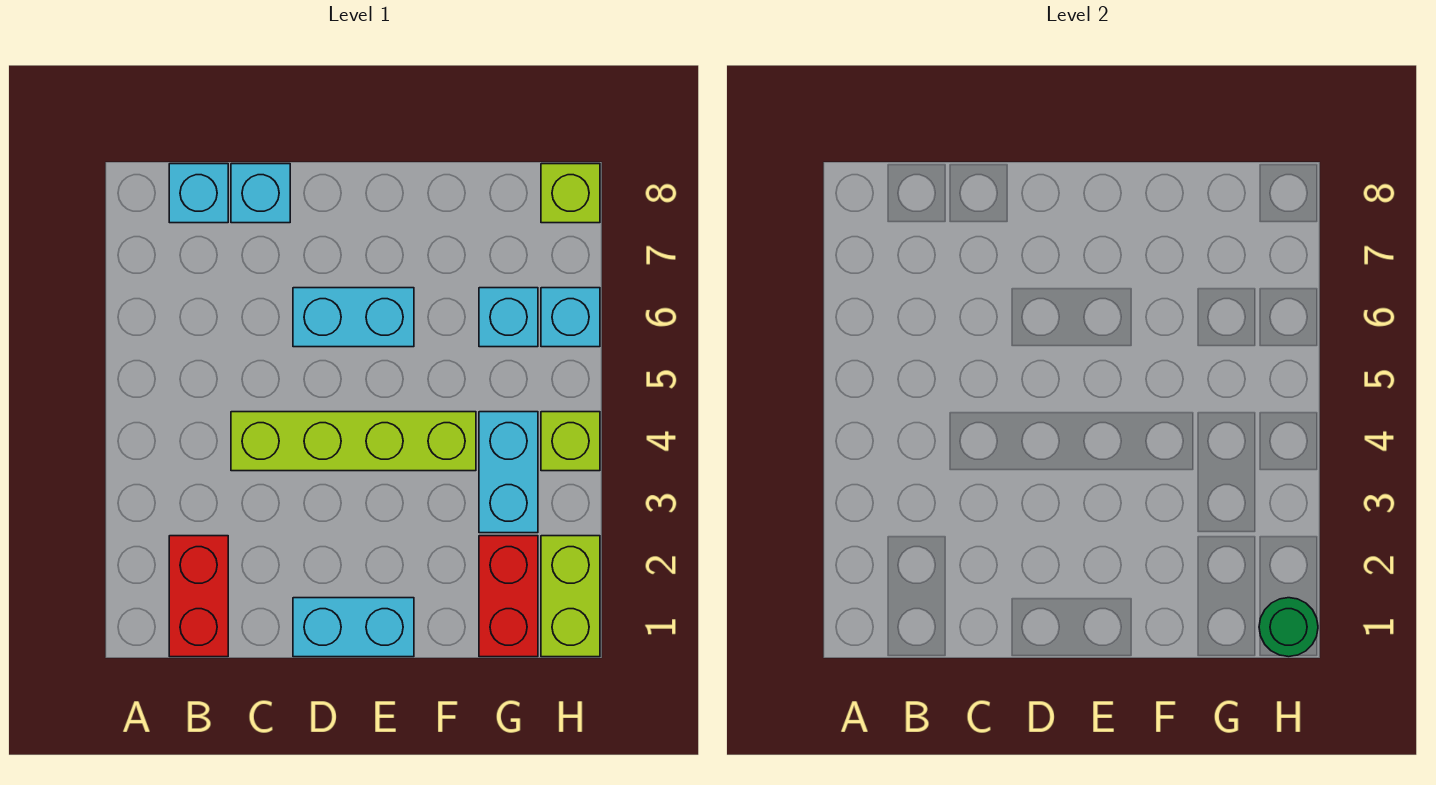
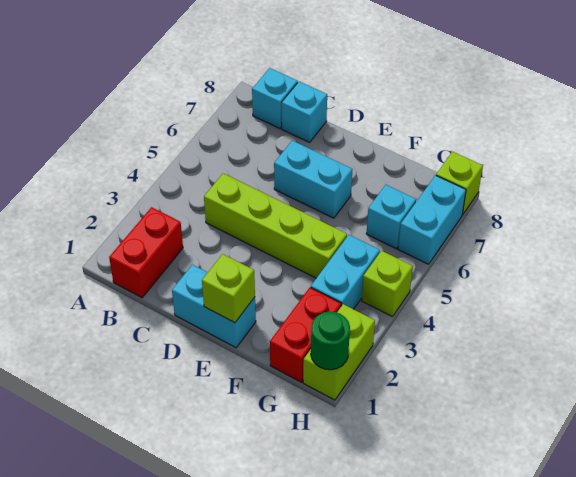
none -> lime brick E1 level 2
cyan brick H6 level 1 -> cyan brick H6:H7 level 1

